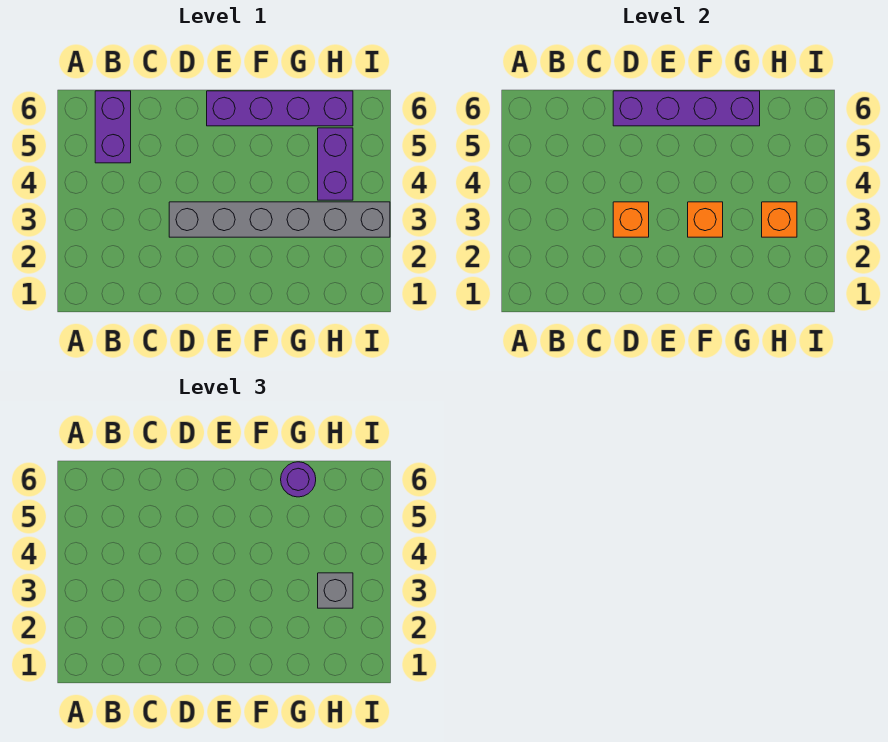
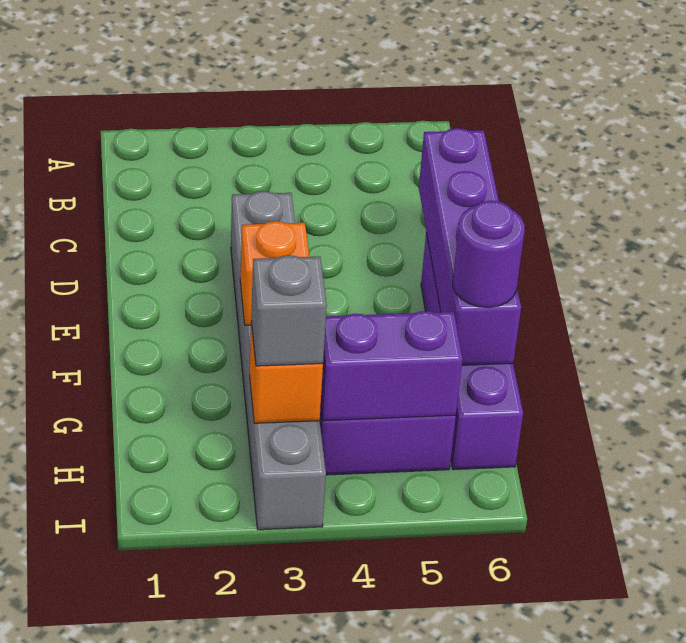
purple brick B5:B6 level 1 -> purple brick H4:H5 level 2
orange brick D3 level 2 -> none

